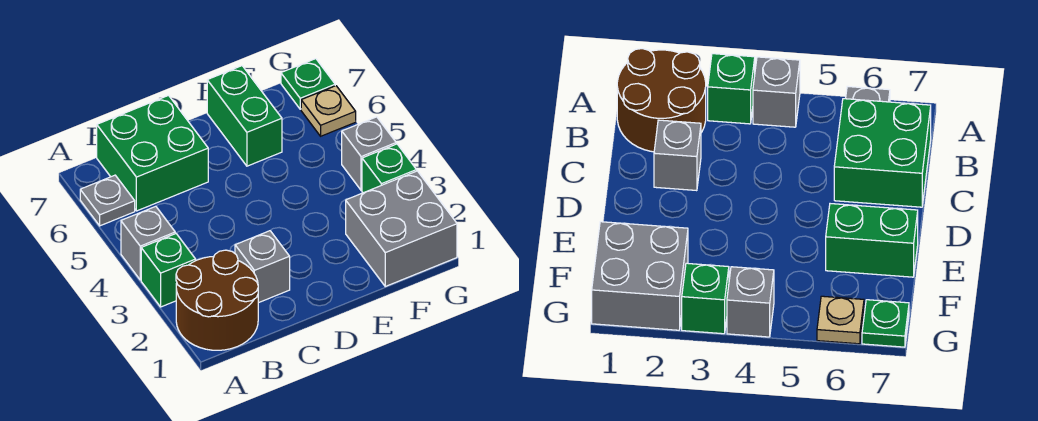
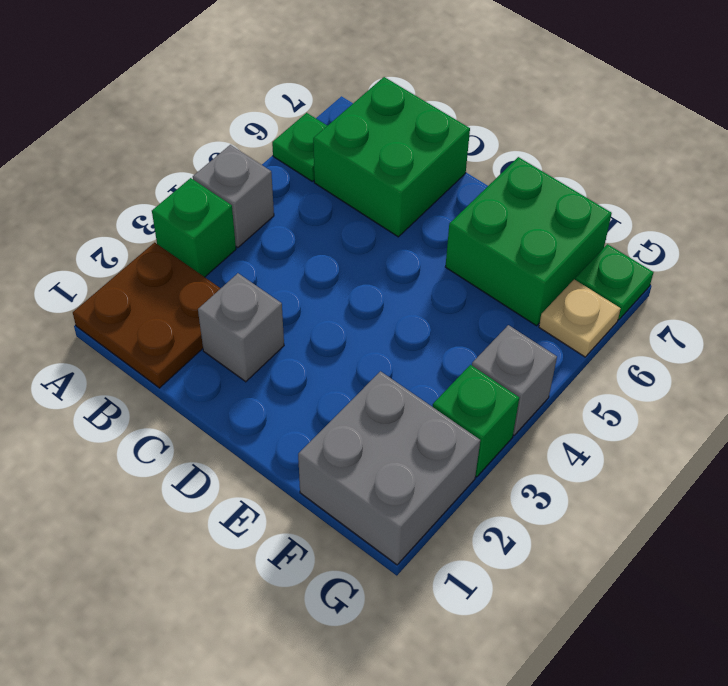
brown round brick A1:B2 level 1 -> brown plate A1:B2 level 1
grey plate A6 level 1 -> green plate A6 level 1
green brick E6:E7 level 1 -> green brick E6:F7 level 1

